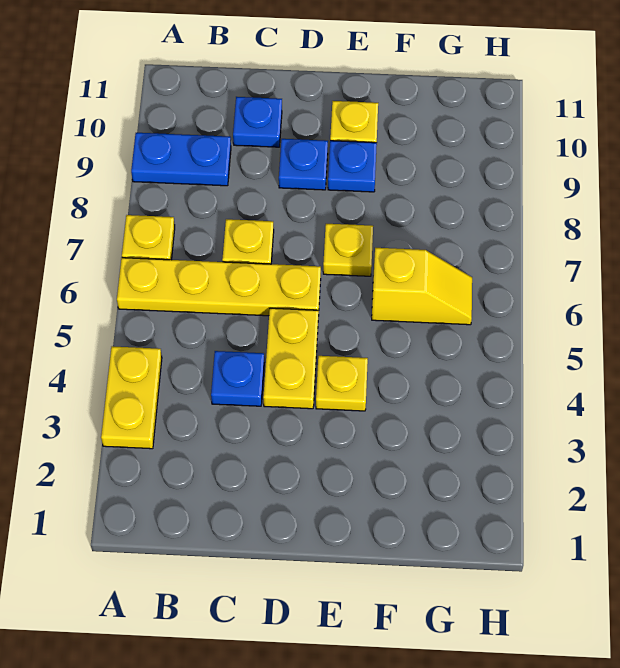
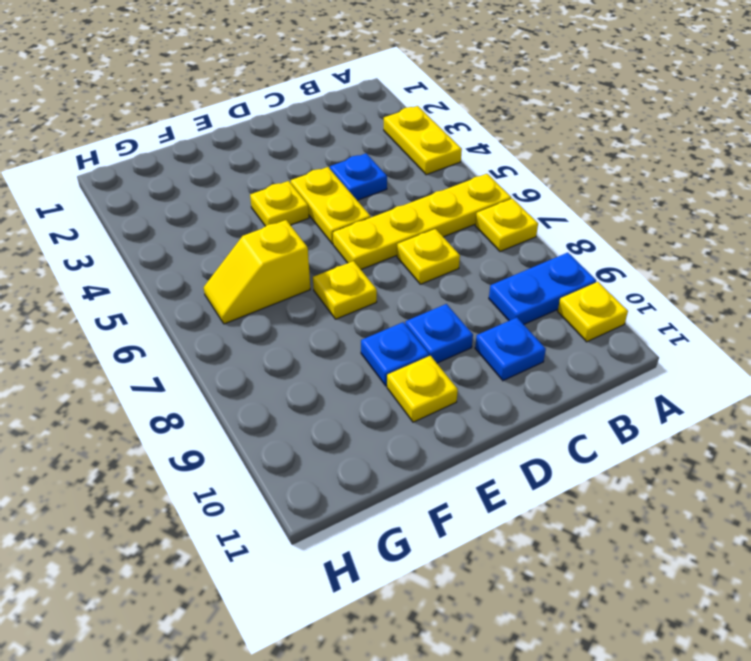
none -> yellow plate A10 level 1

